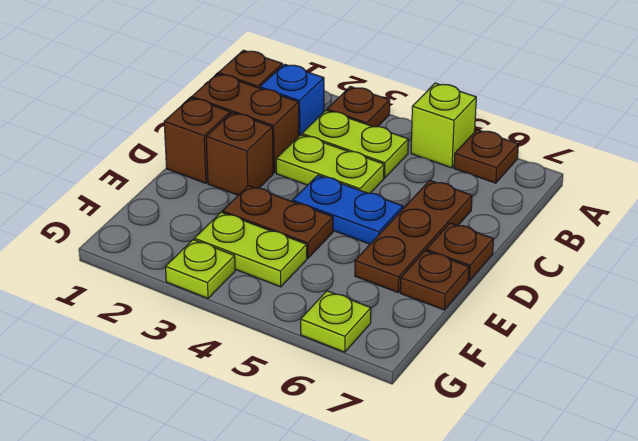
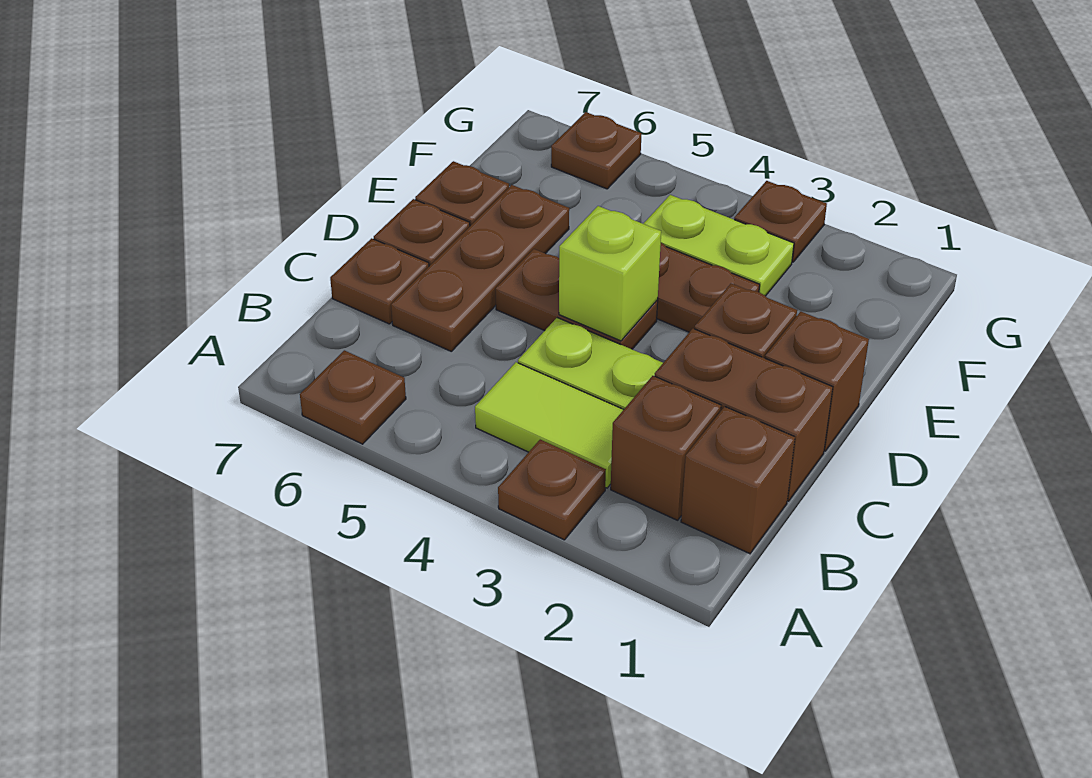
lime brick A5 level 1 -> lime brick D4 level 2
blue brick B2 level 1 -> brown brick B2 level 1
lime plate B3:B4 level 1 -> lime tile B3:B4 level 1
none -> brown plate C7 level 1
blue plate D4:D5 level 1 -> brown plate D4:D5 level 1
lime plate G3 level 1 -> brown plate G3 level 1
lime plate G6 level 1 -> brown plate G6 level 1

